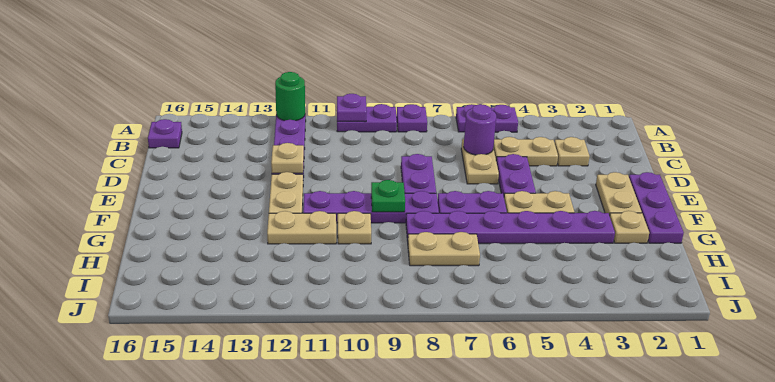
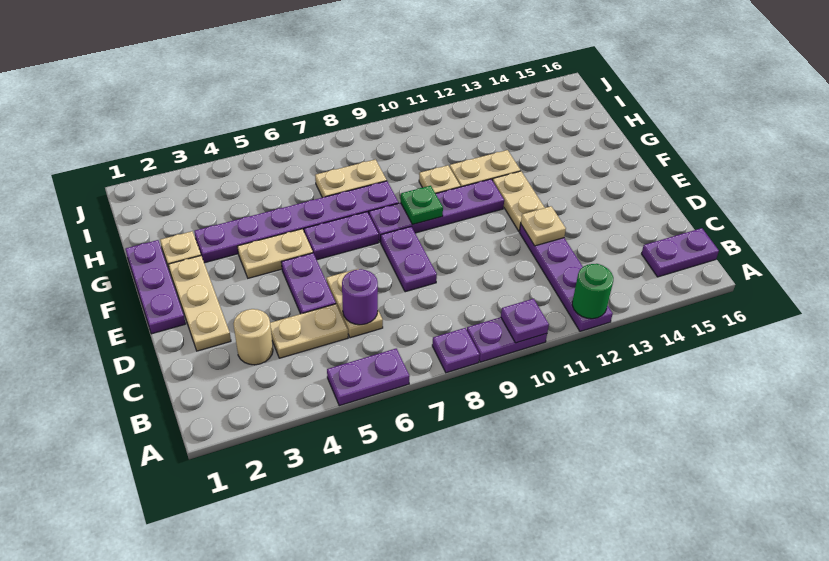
purple plate B16 level 1 -> purple plate B15:B16 level 1
tan plate C3 level 1 -> tan round brick C3 level 1
tan plate E2:F2 level 1 -> tan plate D2:F2 level 1

